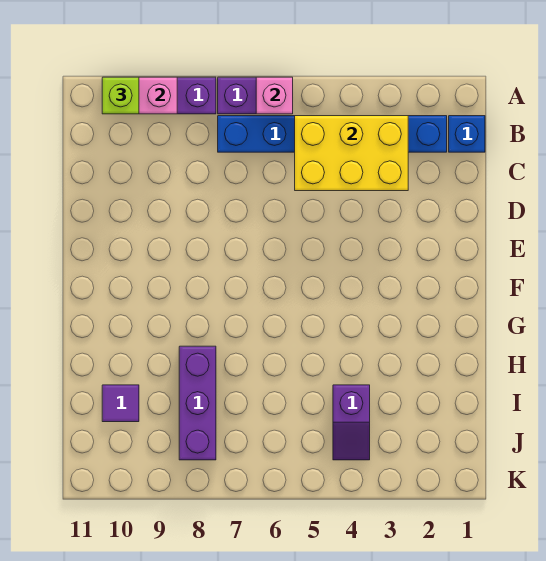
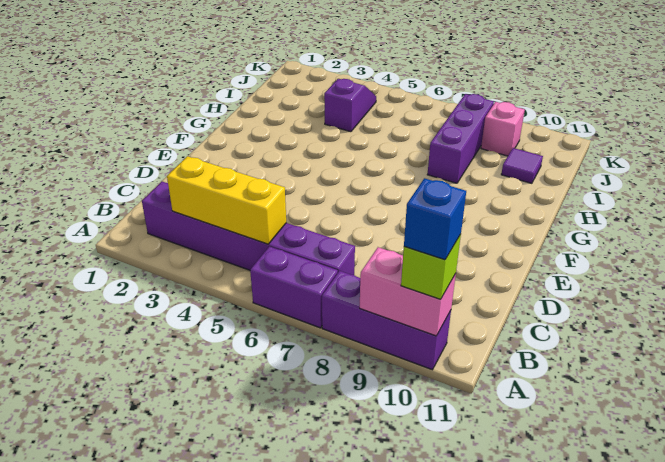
pink brick A6 level 2 -> pink brick J9 level 1
blue brick B1 level 1 -> blue brick A10 level 4
blue brick B2:B7 level 1 -> purple brick B2:B7 level 1
yellow brick B3:C5 level 2 -> yellow brick B3:B5 level 2

